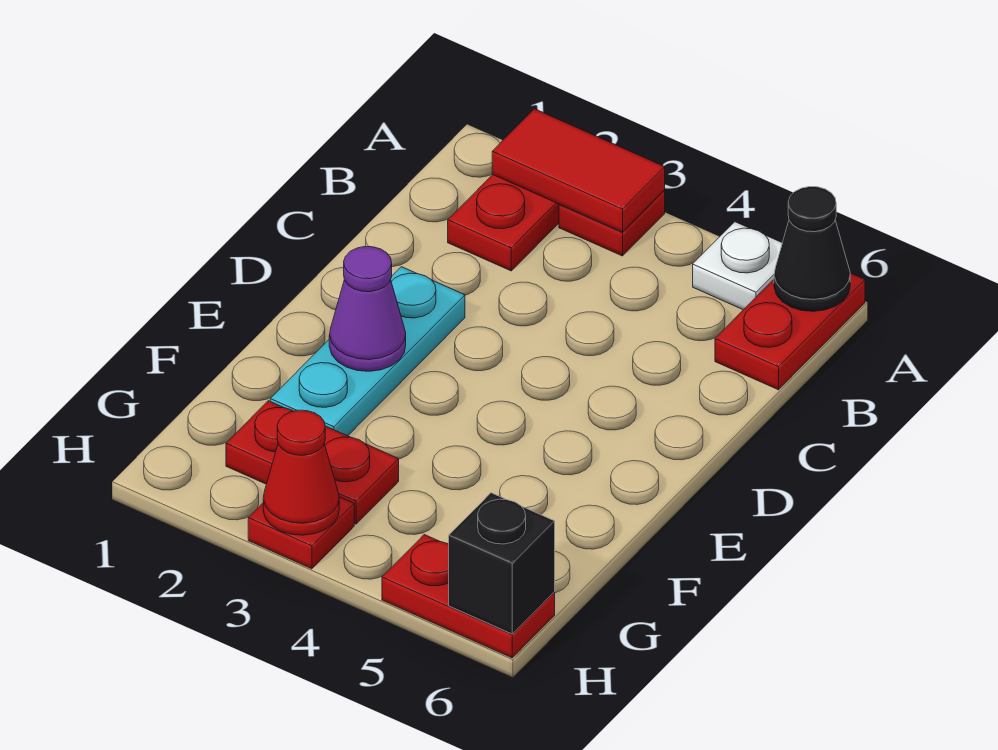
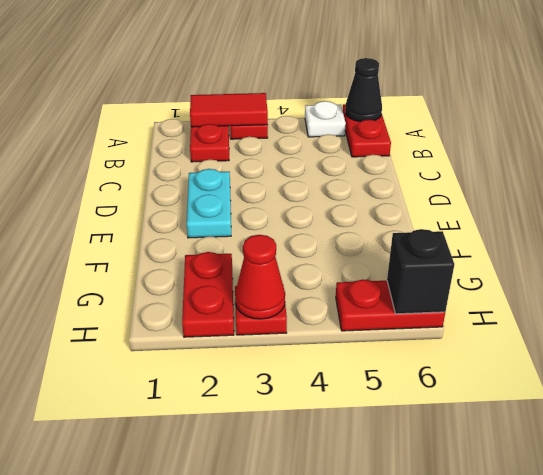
cyan plate D2:F2 level 1 -> cyan plate D2:E2 level 1
purple cone E2 level 2 -> none
red plate G2:G3 level 1 -> red plate G2:H2 level 1

